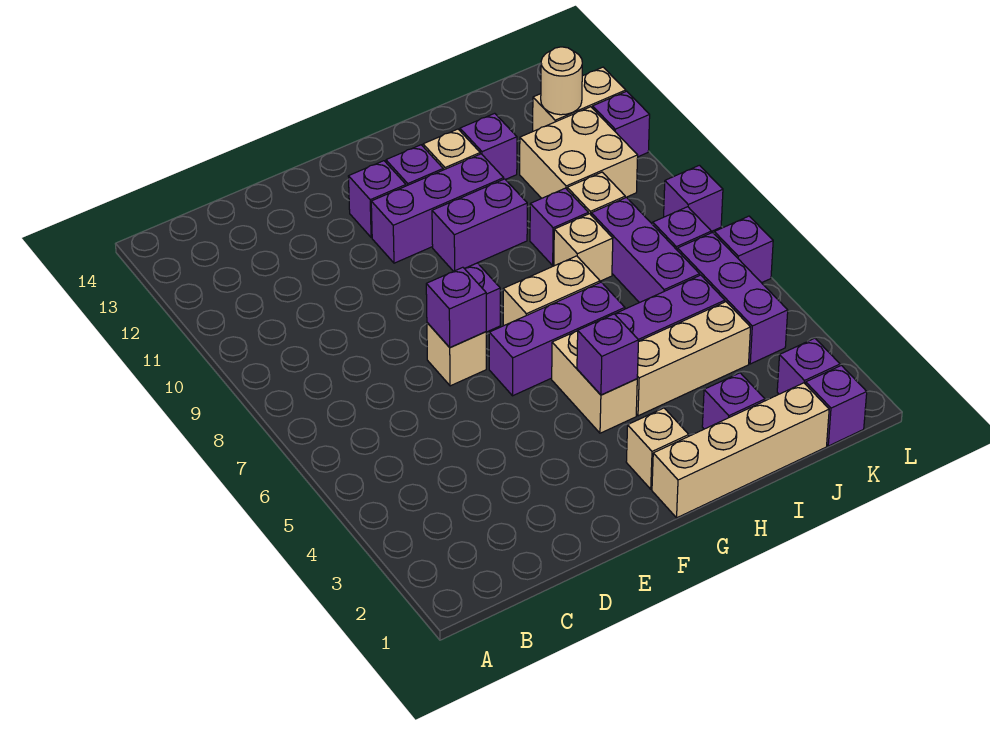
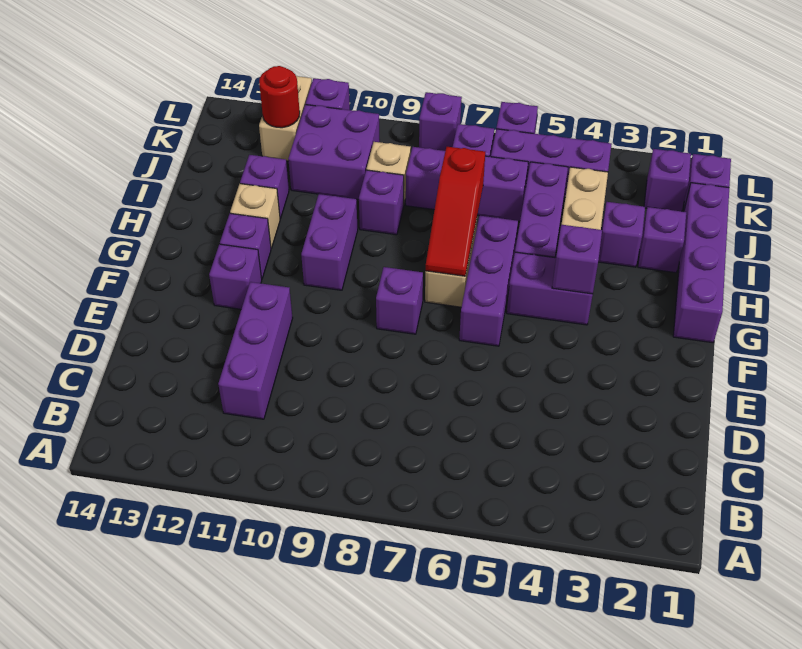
tan brick E7 level 1 -> none
purple brick E7 level 2 -> purple brick I3 level 1
purple brick F11:H11 level 1 -> purple brick C11:E11 level 1
tan brick G1:J1 level 1 -> purple brick G1:J1 level 1
tan brick G2 level 1 -> none
tan brick G4:G5 level 1 -> purple brick G4:G5 level 1
none -> red slope G7:I7 level 2 top I
tan brick I8 level 1 -> none
tan brick J10:K11 level 1 -> purple brick J10:K11 level 1
tan round brick K12 level 2 -> red round brick K12 level 2

